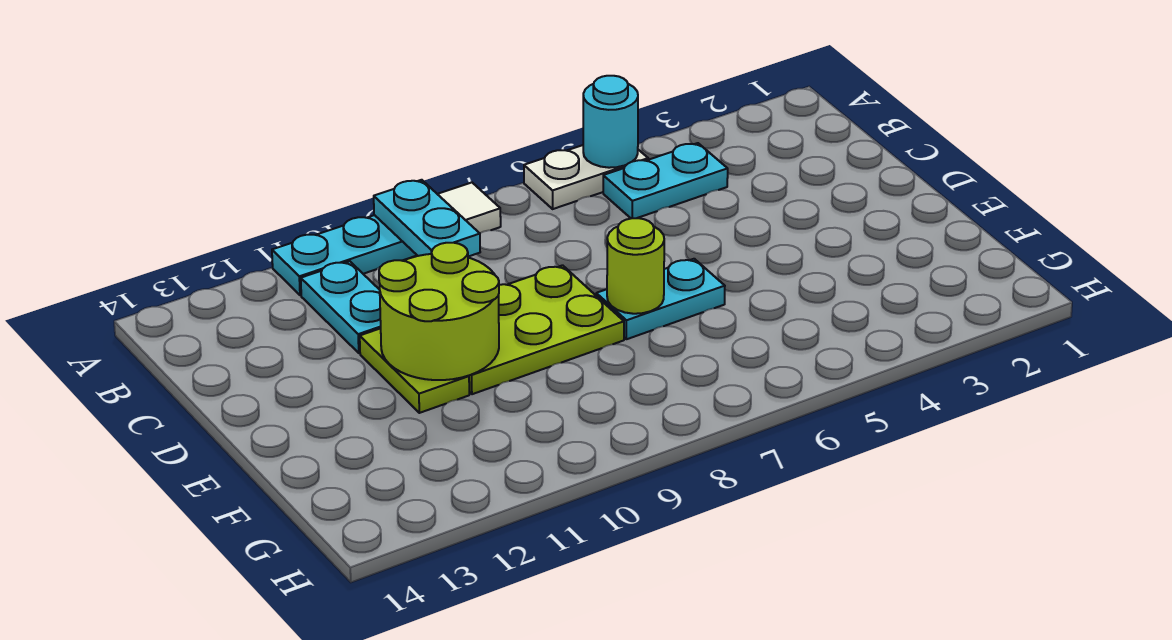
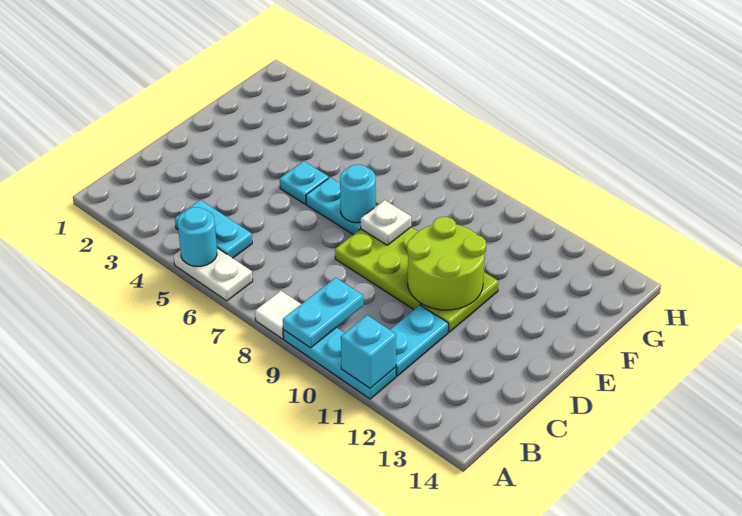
none -> cyan brick A11 level 2
none -> cyan plate E5 level 1
lime round brick E7 level 2 -> cyan round brick E7 level 2
none -> white plate E8 level 2

